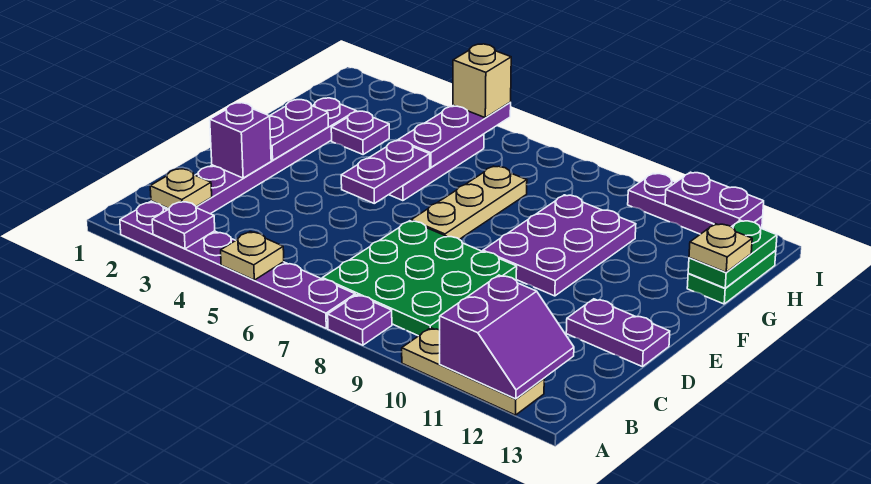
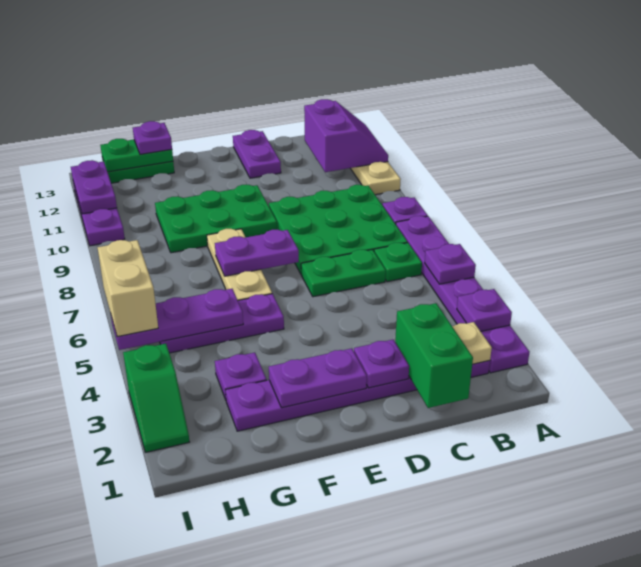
tan plate A5 level 2 -> purple plate A5 level 2
purple slope A11:B12 level 2 top 11 -> purple slope A11:B12 level 2 top B
none -> green plate B6 level 1
none -> green brick C1:C2 level 2
none -> green plate C6:D6 level 1
purple brick D2 level 2 -> purple plate D2 level 2
purple plate E5:F5 level 2 -> purple plate E7:F7 level 2
tan plate E7:G7 level 1 -> tan plate F6:F8 level 1
purple plate E9:G10 level 1 -> green plate E9:G10 level 1
tan plate G13 level 3 -> purple plate G13 level 3
none -> green slope I2:I3 level 1 top 3
tan brick I5 level 3 -> tan brick I5:I6 level 3

